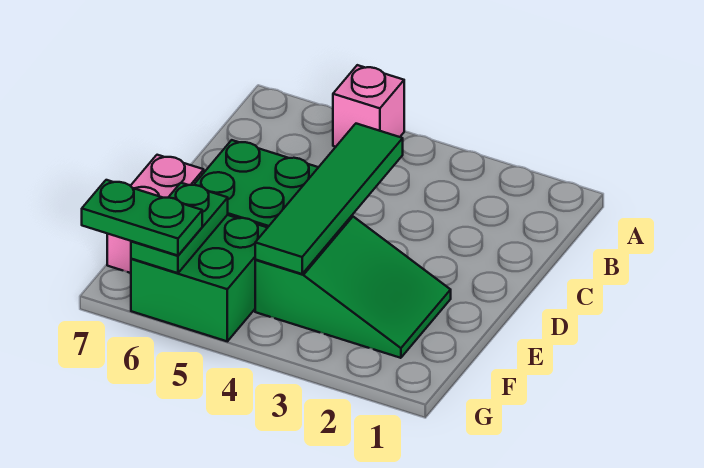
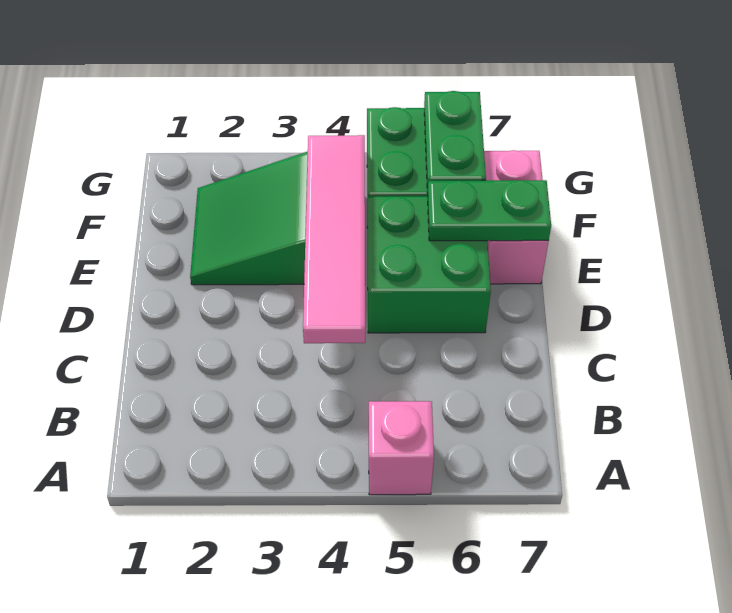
green tile C4:F4 level 2 -> pink tile C4:F4 level 2
green plate G6:G7 level 3 -> green plate E6:E7 level 2

